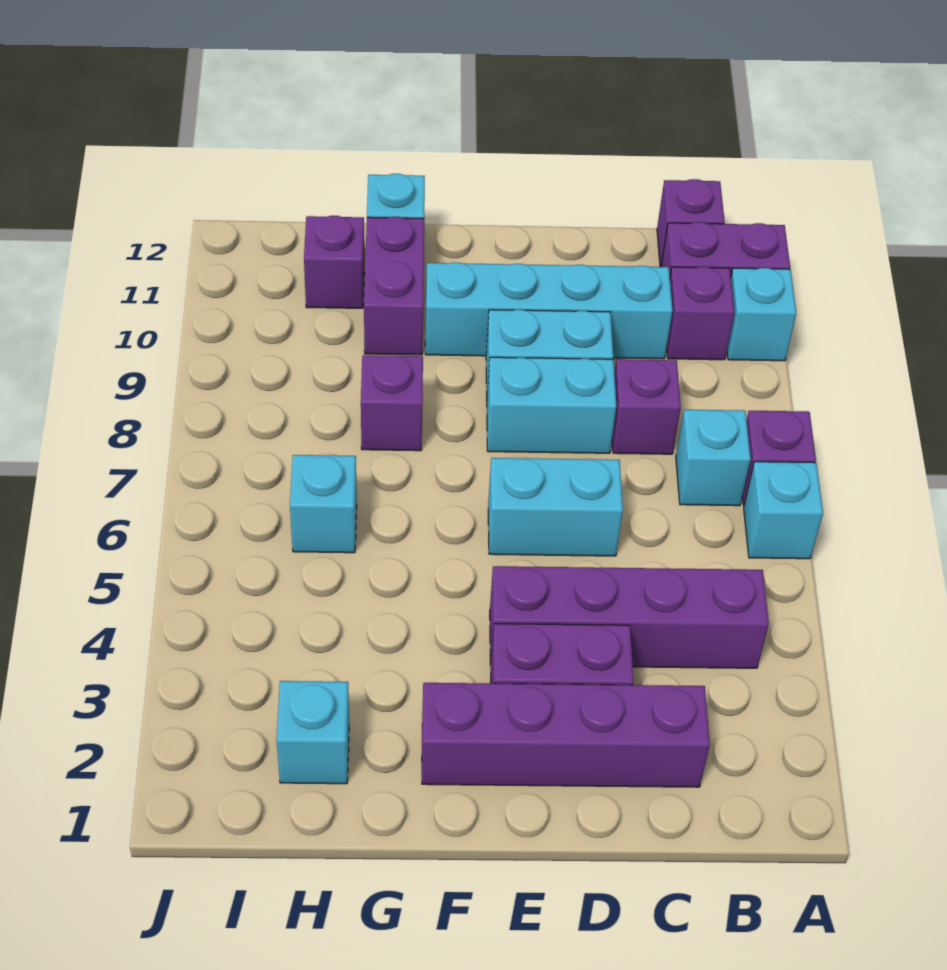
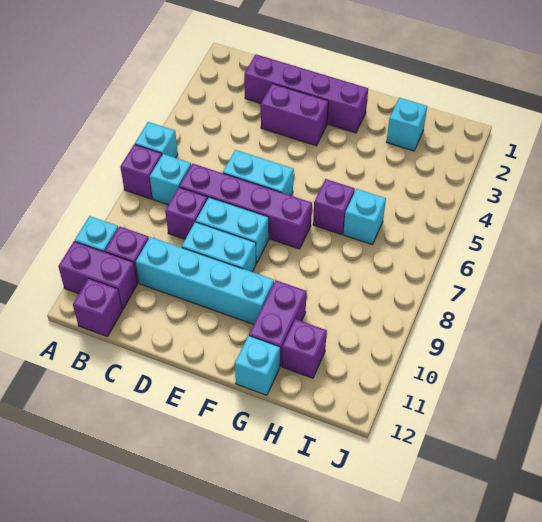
purple brick B4:E4 level 1 -> purple brick C7:F7 level 1
purple brick G8 level 1 -> purple brick G6 level 1

